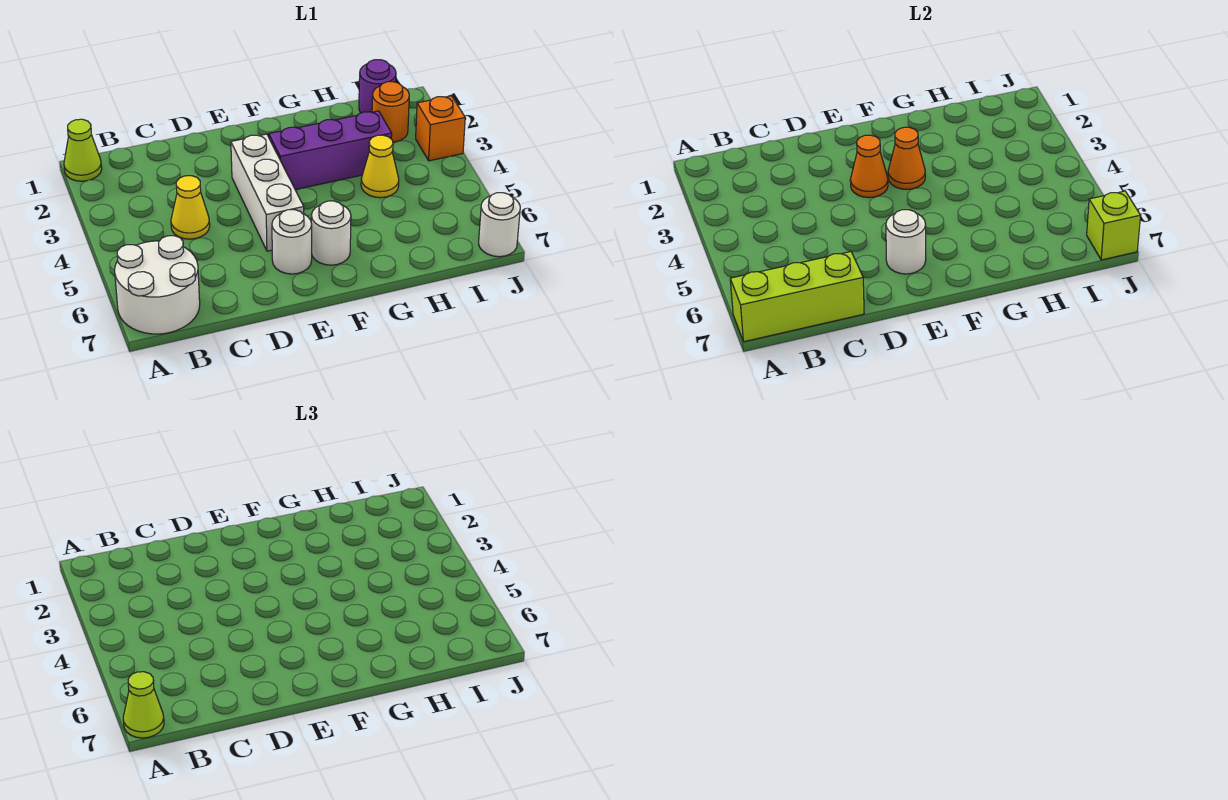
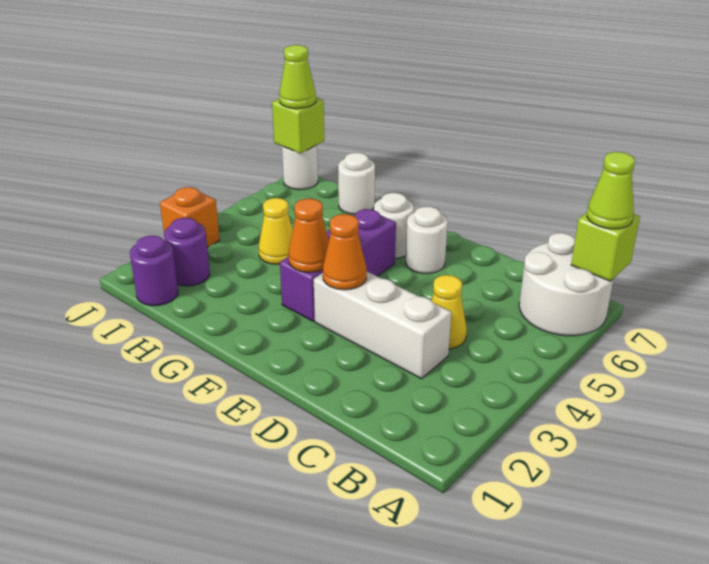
lime cone A1 level 1 -> lime cone J7 level 3
lime brick A7:C7 level 2 -> lime brick A7 level 2
white brick E3:E5 level 1 -> white brick C3:E3 level 1
white round brick E6 level 2 -> white round brick H7 level 1
purple brick F3:H3 level 1 -> purple brick F3:F5 level 1
orange round brick I2 level 1 -> purple round brick I2 level 1

